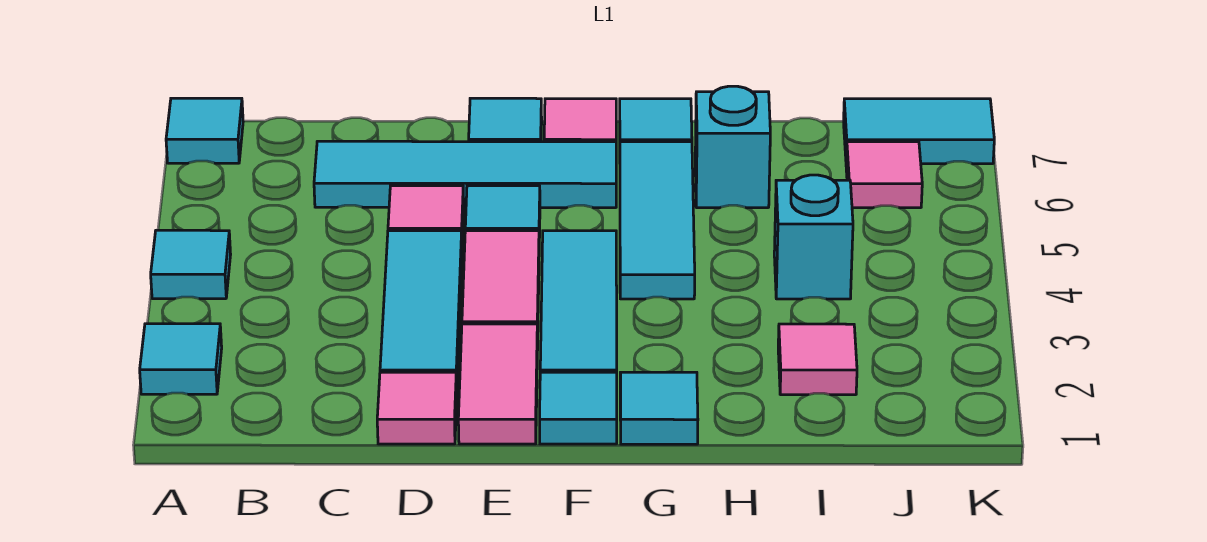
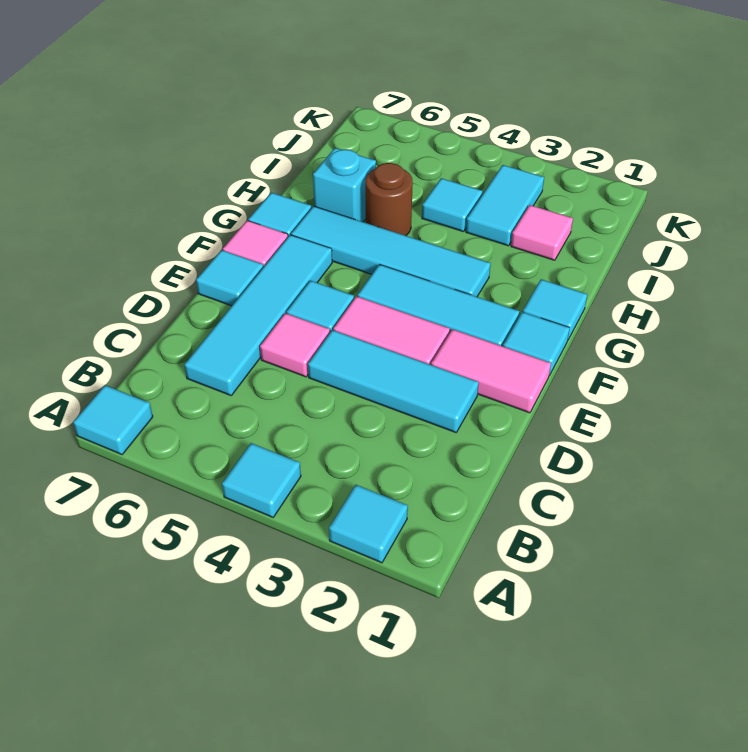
pink tile D1 level 1 -> none
cyan tile G4:G6 level 1 -> cyan tile G3:G6 level 1
none -> brown round brick H5 level 1
cyan brick I4 level 1 -> cyan tile I4 level 1
pink tile J6 level 1 -> none
cyan tile J7:K7 level 1 -> cyan tile I3:J3 level 1

